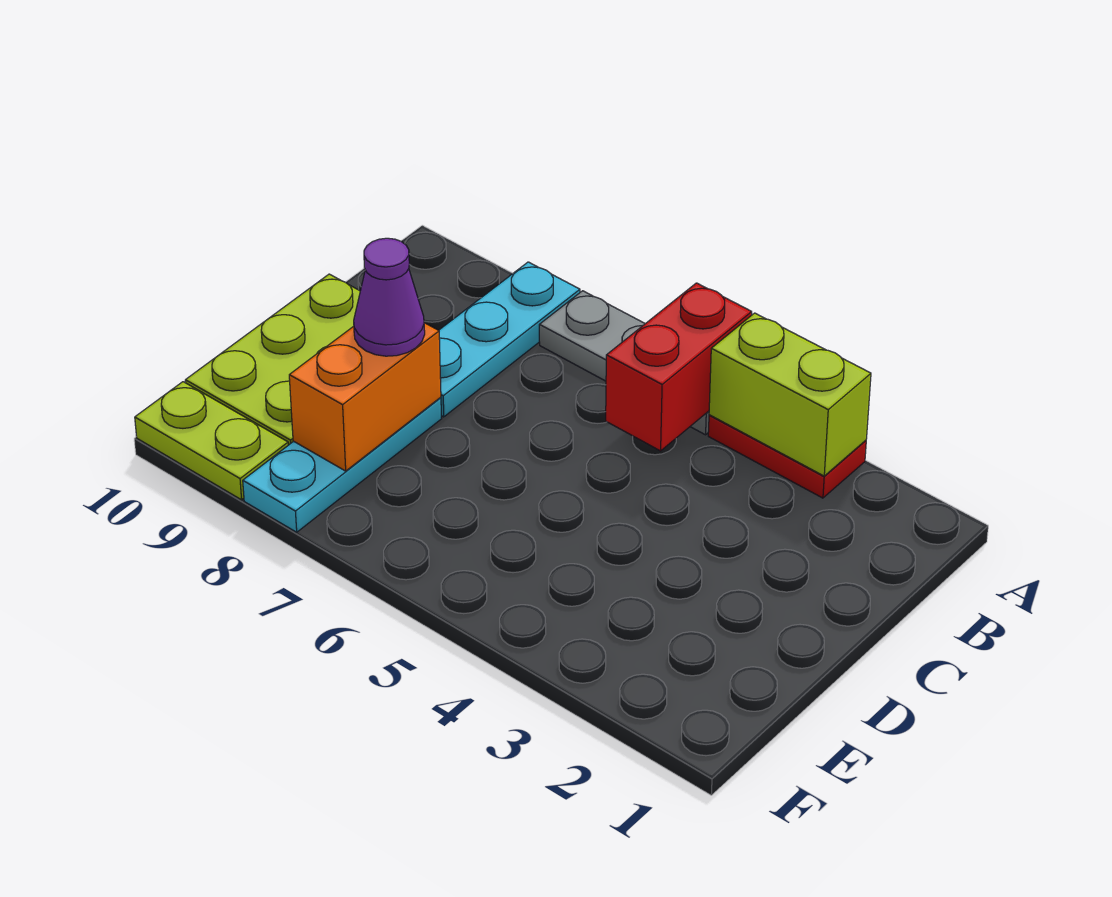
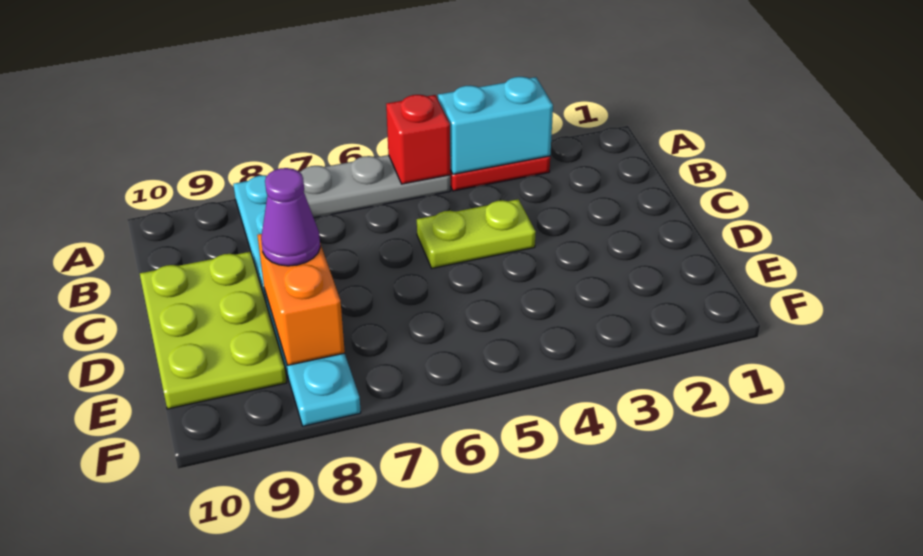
lime brick A3:A4 level 2 -> cyan brick A3:A4 level 2
red brick A5:B5 level 2 -> red brick A5 level 2
lime plate F9:F10 level 1 -> lime plate C4:C5 level 1

